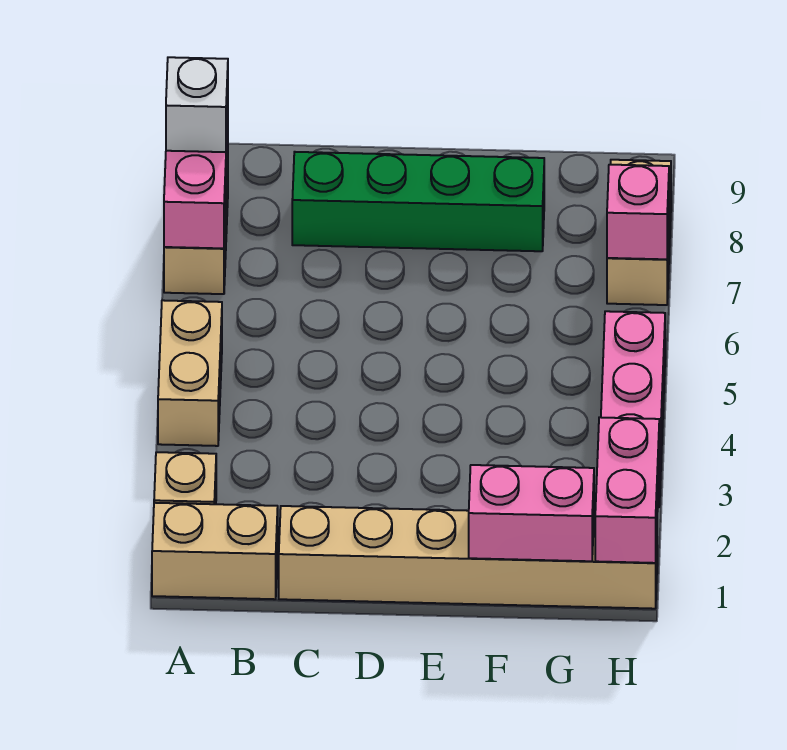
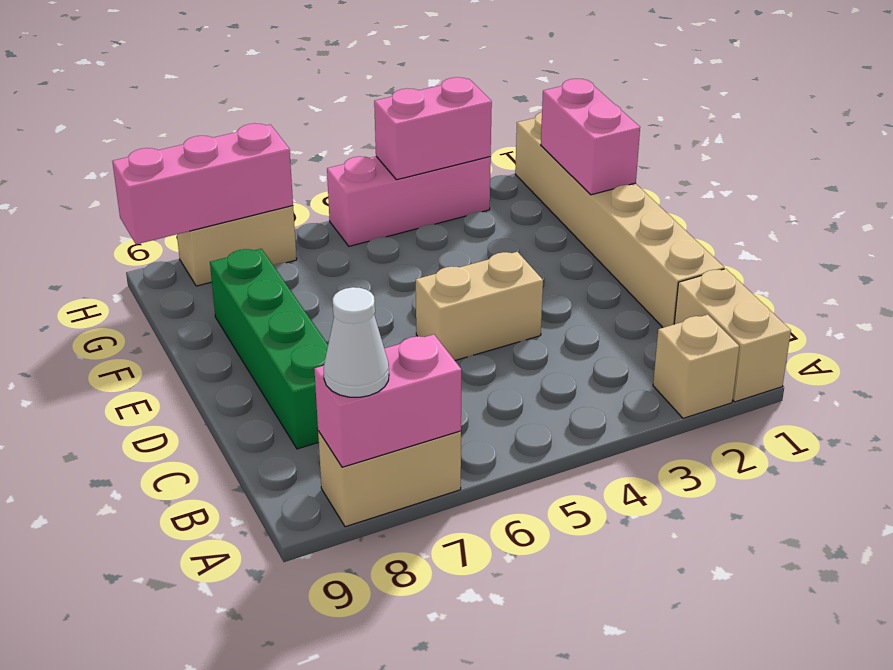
tan brick A4:A5 level 1 -> tan brick D4:D5 level 1
white brick A8 level 3 -> white cone A8 level 3
pink brick H1:H2 level 2 -> pink brick H3:H4 level 2
pink brick H7 level 2 -> pink brick H7:H9 level 2

